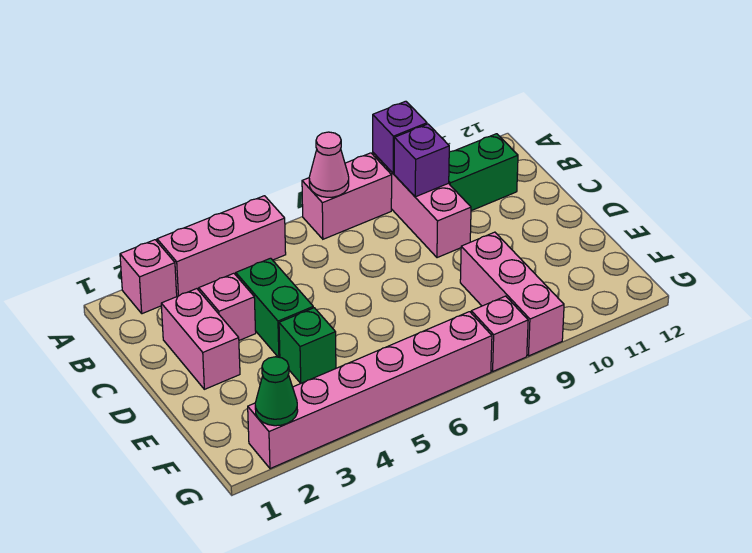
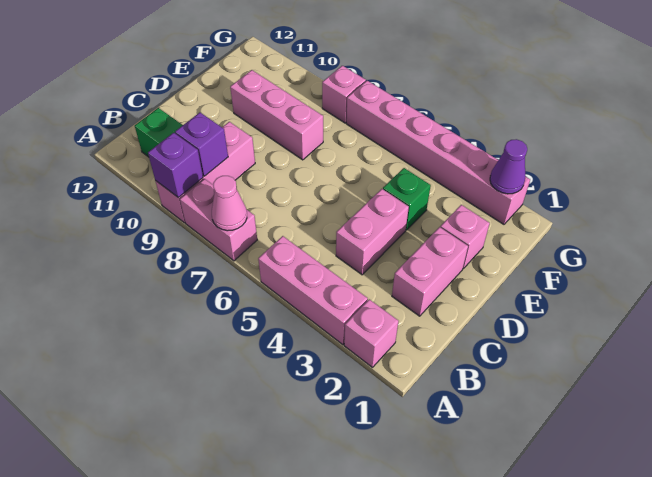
pink brick C3 level 1 -> pink brick E2 level 1
green brick C4:D4 level 1 -> pink brick C4:D4 level 1
pink brick E9:G9 level 1 -> pink brick E8:E10 level 1
green cone G2 level 2 -> purple cone G2 level 2

